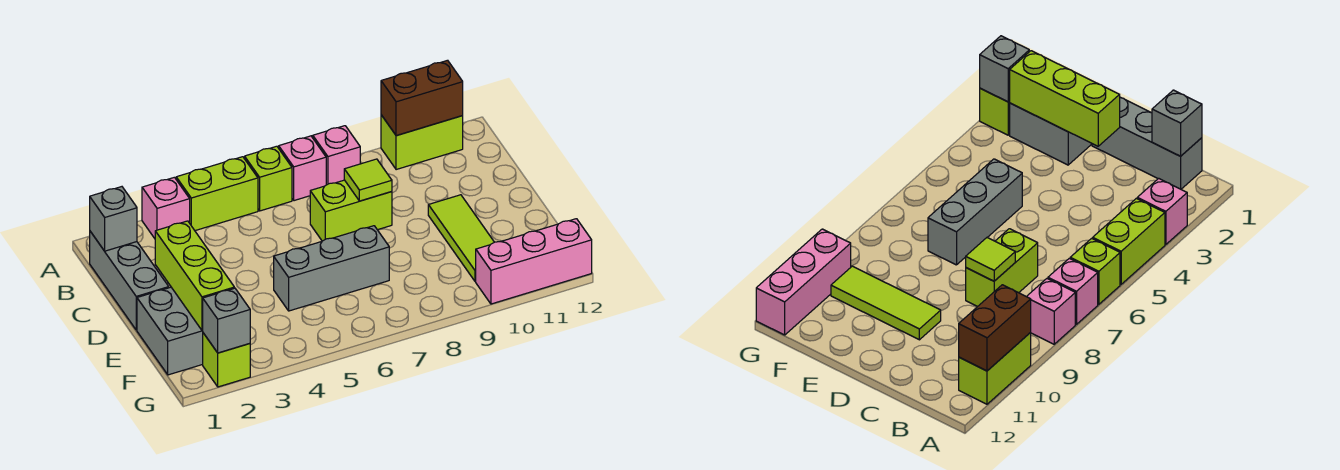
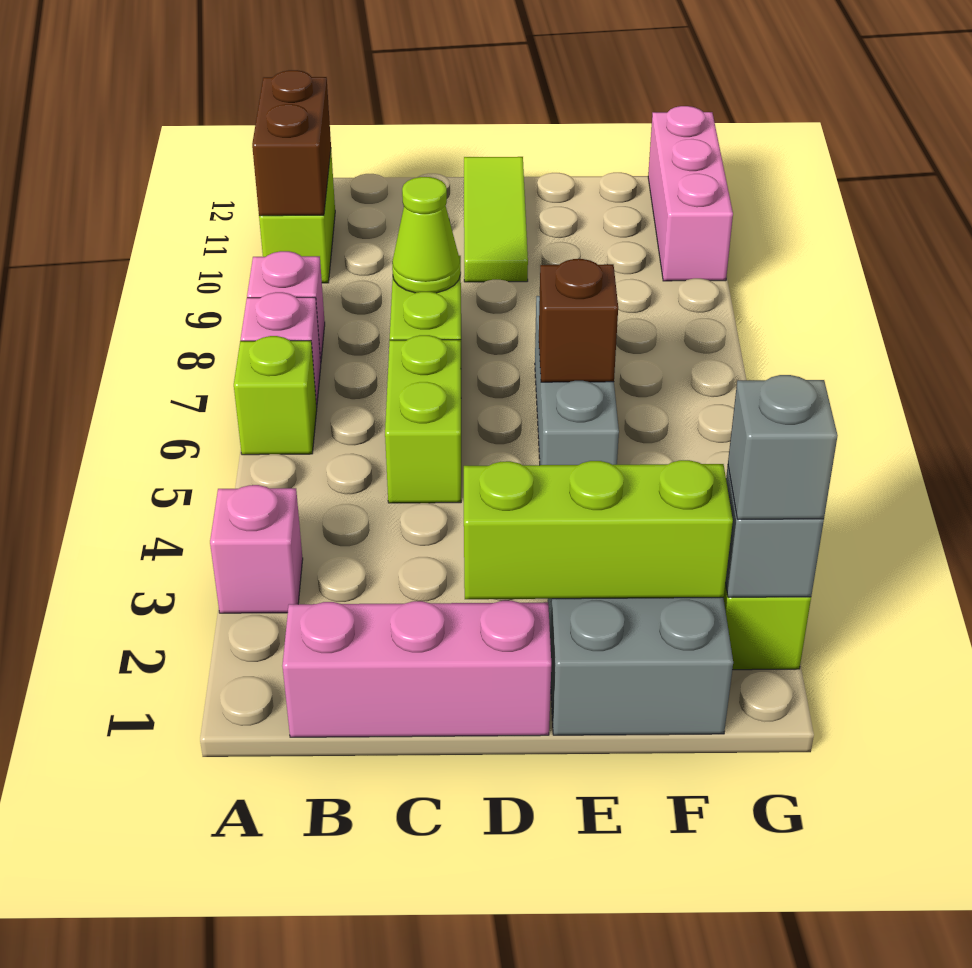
lime brick A4:A5 level 1 -> lime brick C5:C6 level 1
grey brick B1:D1 level 1 -> pink brick B1:D1 level 1
grey brick B1 level 2 -> grey brick G2 level 3
lime tile C8 level 2 -> lime cone C8 level 2
lime tile D10:F10 level 1 -> lime tile D10:D12 level 1
none -> brown brick E6 level 2

